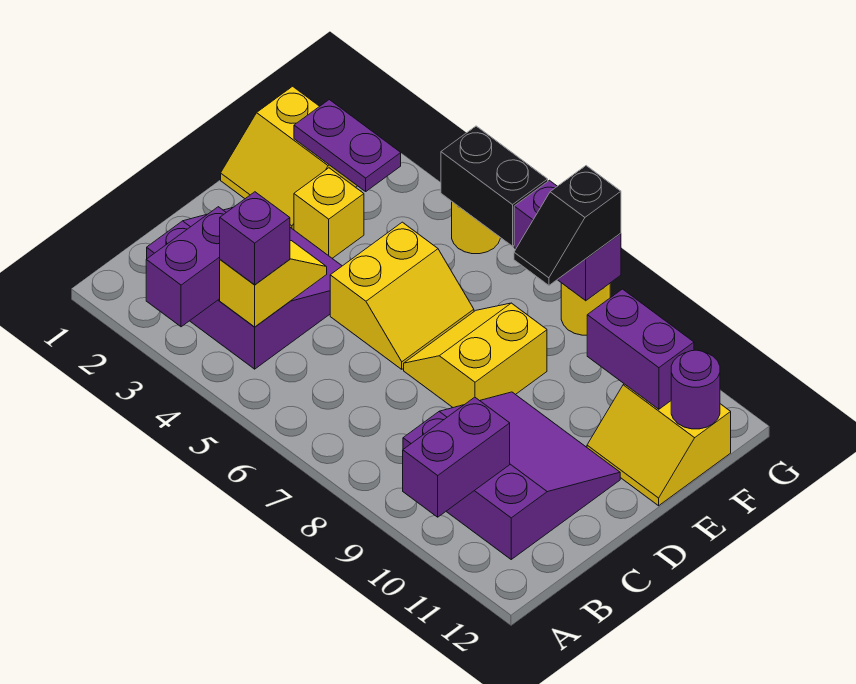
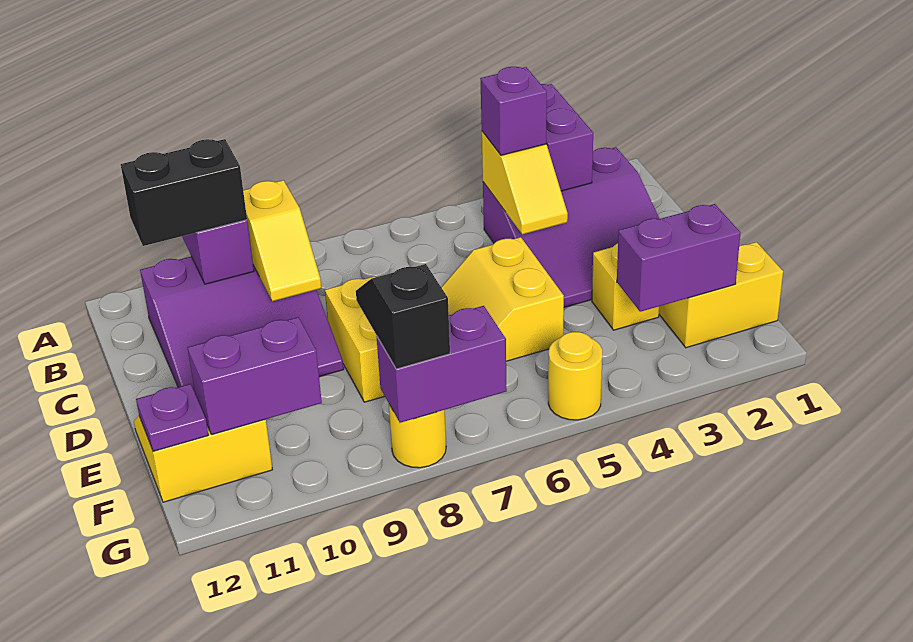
none -> yellow slope B9:C9 level 2 top B
purple plate F2:F3 level 2 -> purple brick F2:F3 level 2
purple round brick F12 level 2 -> purple plate F12 level 2
black brick G5:G6 level 2 -> black brick B10:B11 level 3

